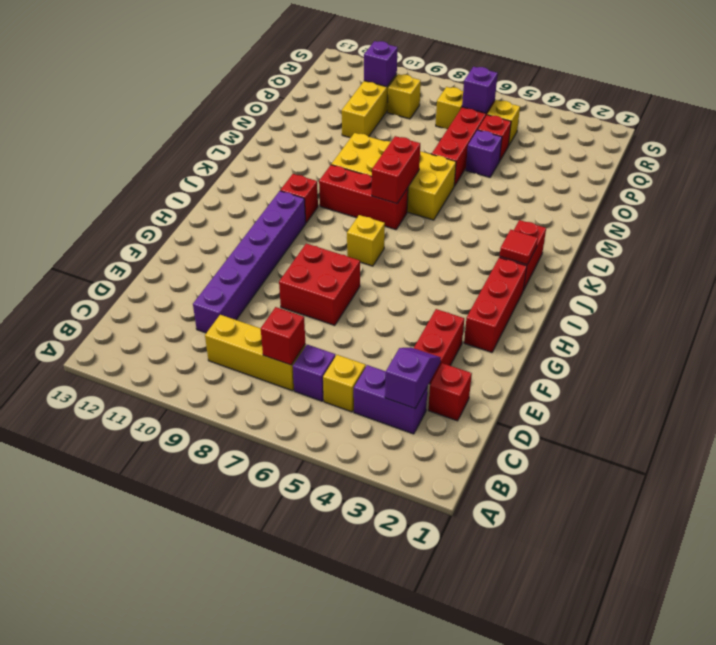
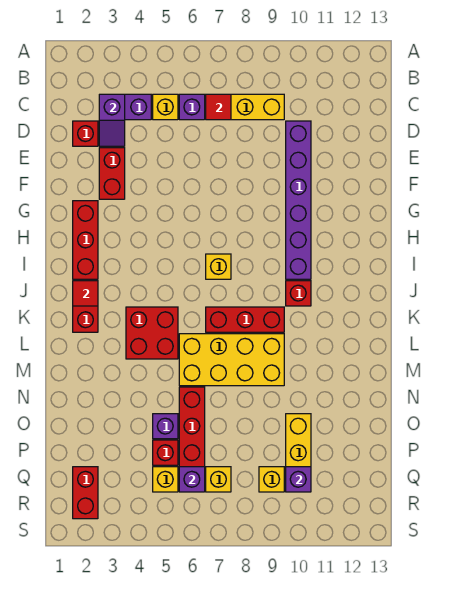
red brick C7 level 2 -> red tile C7 level 2
red brick F7:G8 level 1 -> red brick K4:L5 level 1
red brick K7:L7 level 2 -> red brick Q2:R2 level 1

